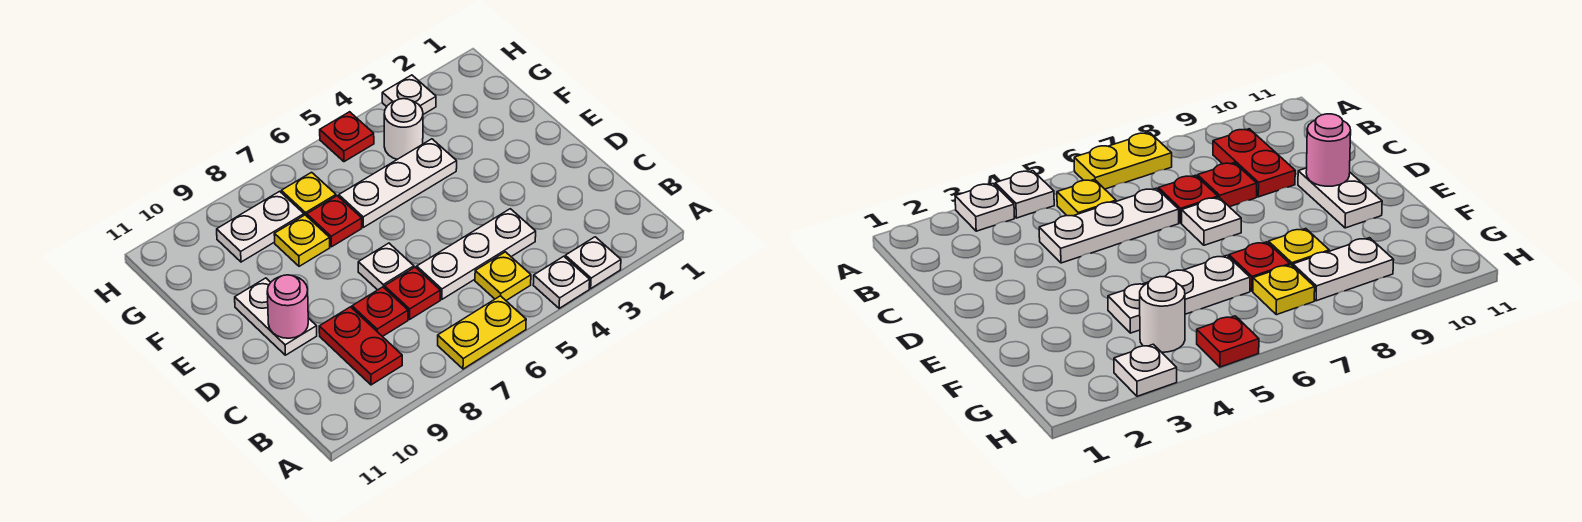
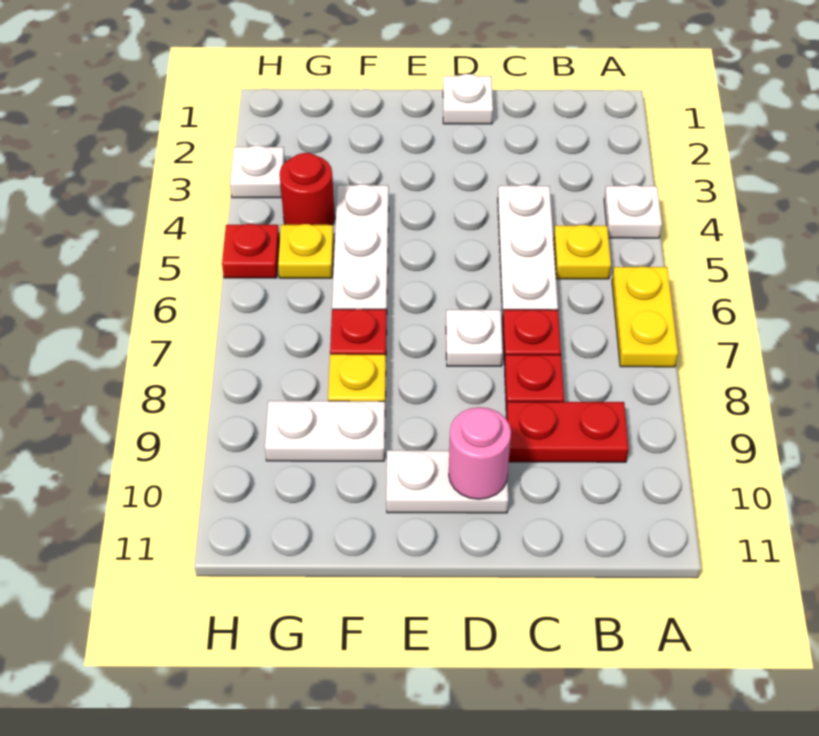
white plate A3 level 1 -> white plate D1 level 1
white round brick G4 level 1 -> red round brick G4 level 1
yellow plate G7 level 1 -> yellow plate G5 level 1
white plate G8:G9 level 1 -> white plate F9:G9 level 1

